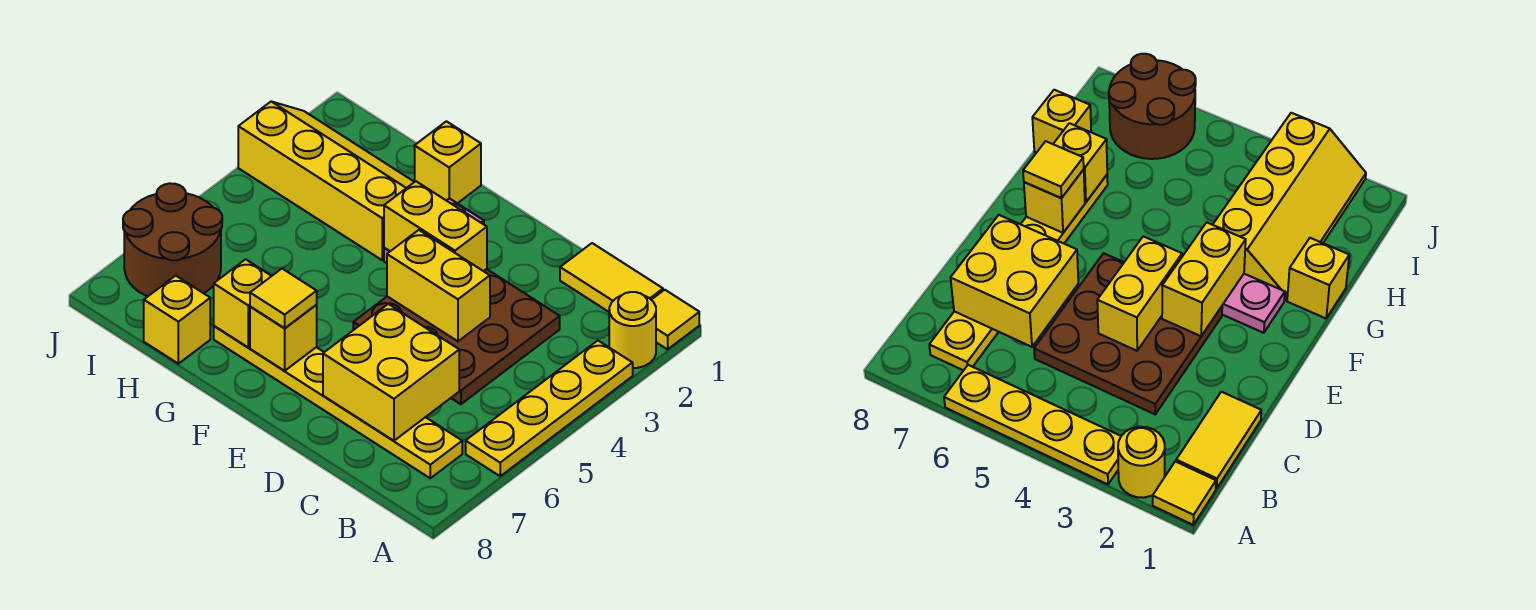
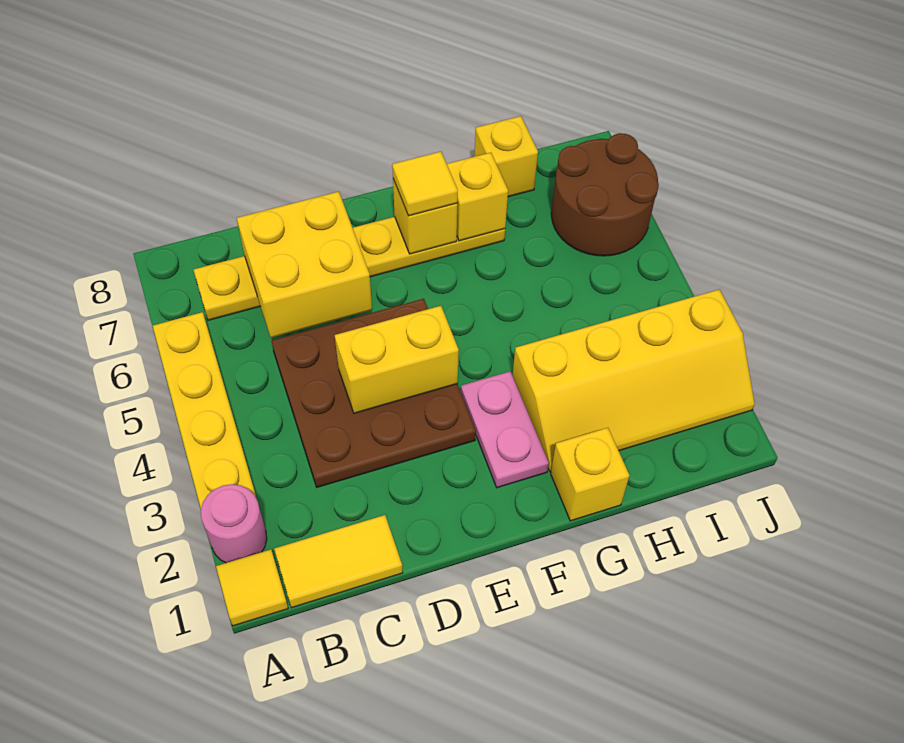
yellow round brick A2 level 1 -> pink round brick A2 level 1
yellow brick E3:F3 level 2 -> none

